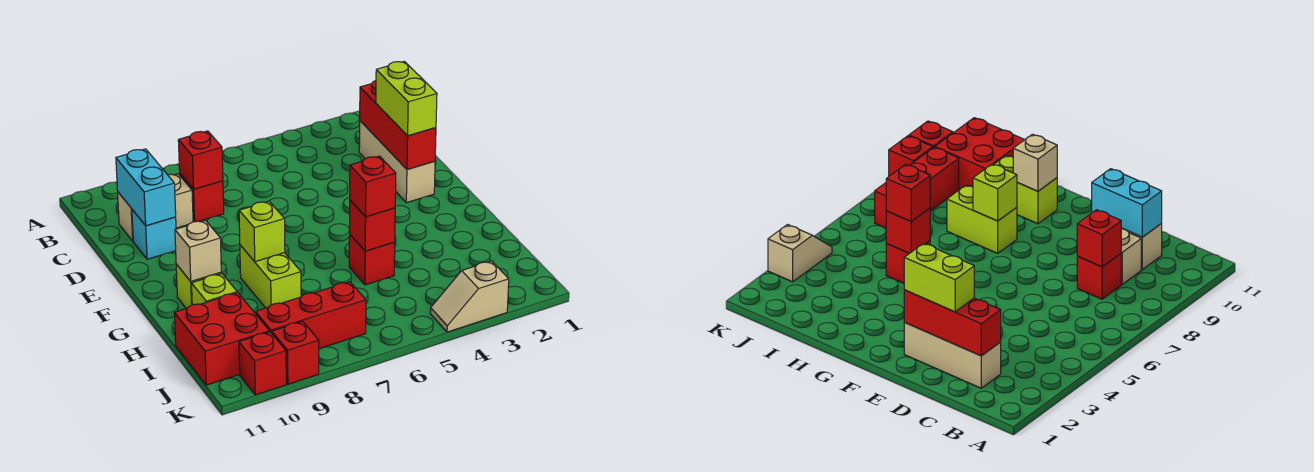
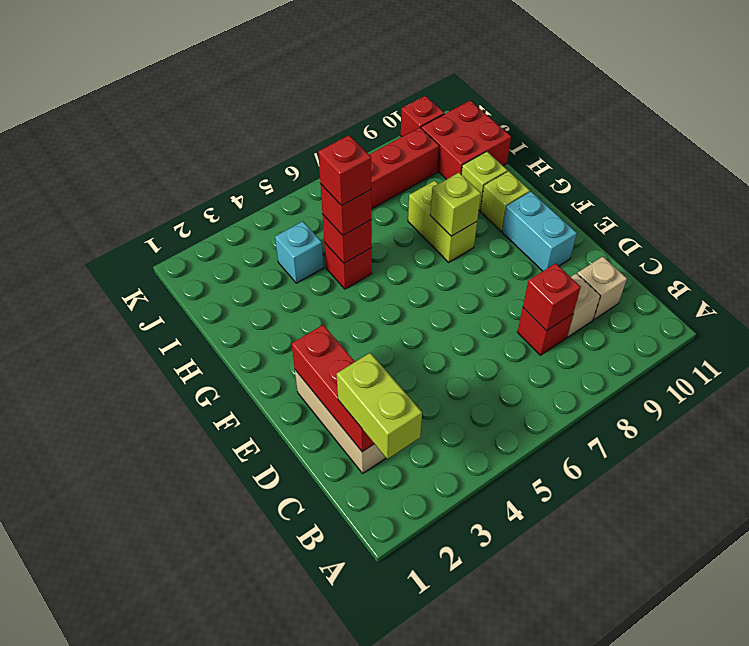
cyan brick C10:D10 level 2 -> cyan brick E10:F10 level 1
lime brick D2:E2 level 3 -> lime brick B2:C2 level 3
cyan brick D10 level 1 -> cyan brick I4 level 1
tan brick G10 level 2 -> none
tan slope K3:K4 level 1 top 3 -> none
red brick K9 level 1 -> red brick H5 level 4

